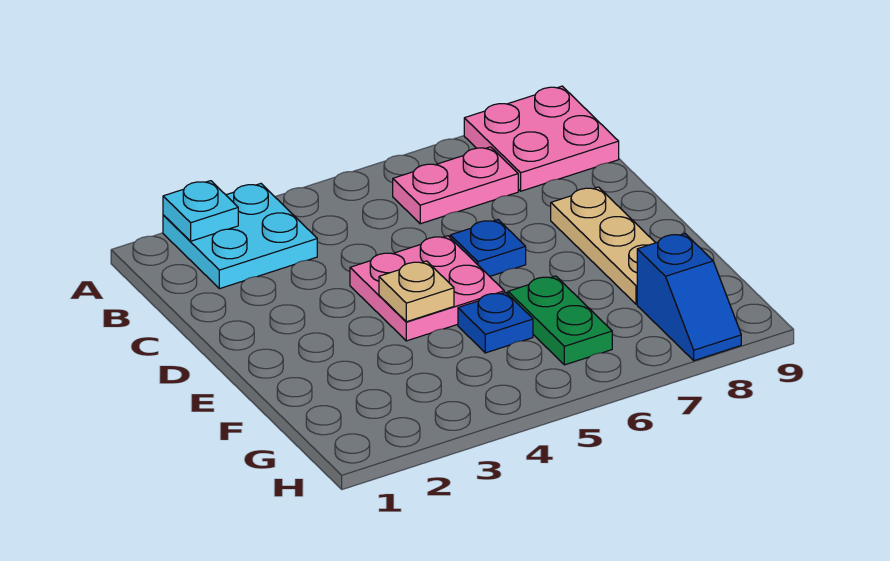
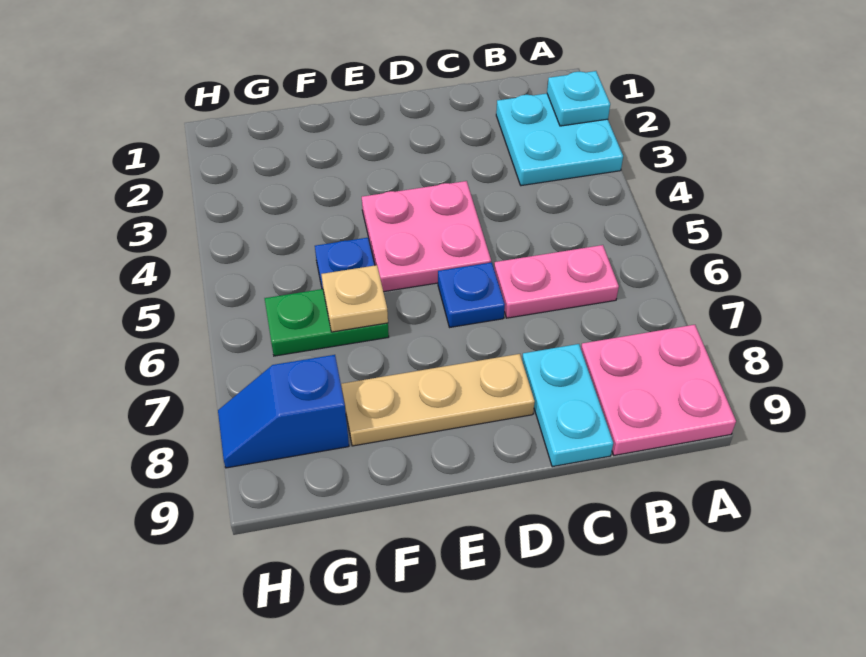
pink plate B6:B7 level 1 -> pink plate B6:C6 level 1
none -> cyan plate C8:C9 level 1
tan plate E4 level 2 -> tan plate F6 level 2

